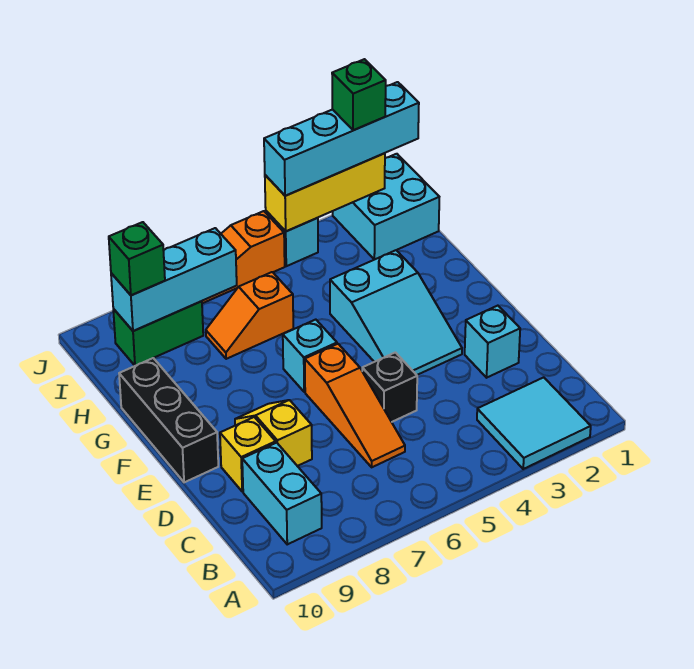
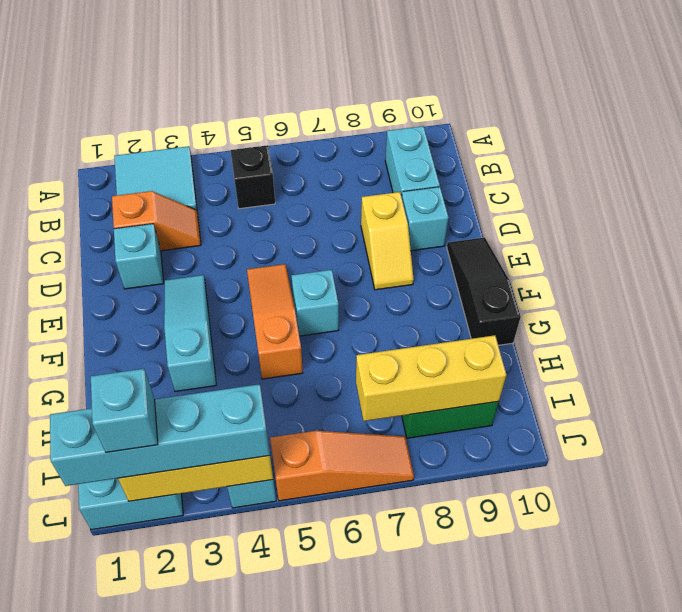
orange slope C6:E6 level 1 top E -> orange slope E5:G5 level 1 top G
black brick D5 level 1 -> black brick B5 level 1
yellow brick D9 level 1 -> cyan brick D9 level 1
cyan slope E3:G4 level 1 top G -> cyan slope E3:G3 level 1 top G
black brick E10:G10 level 1 -> black slope E10:G10 level 1 top G
orange slope H6:H7 level 1 top 6 -> orange slope C2:C3 level 1 top 2
cyan brick I7:I9 level 2 -> yellow brick I7:I9 level 2
green brick I9 level 3 -> none
green brick J2 level 4 -> cyan brick J2 level 4

